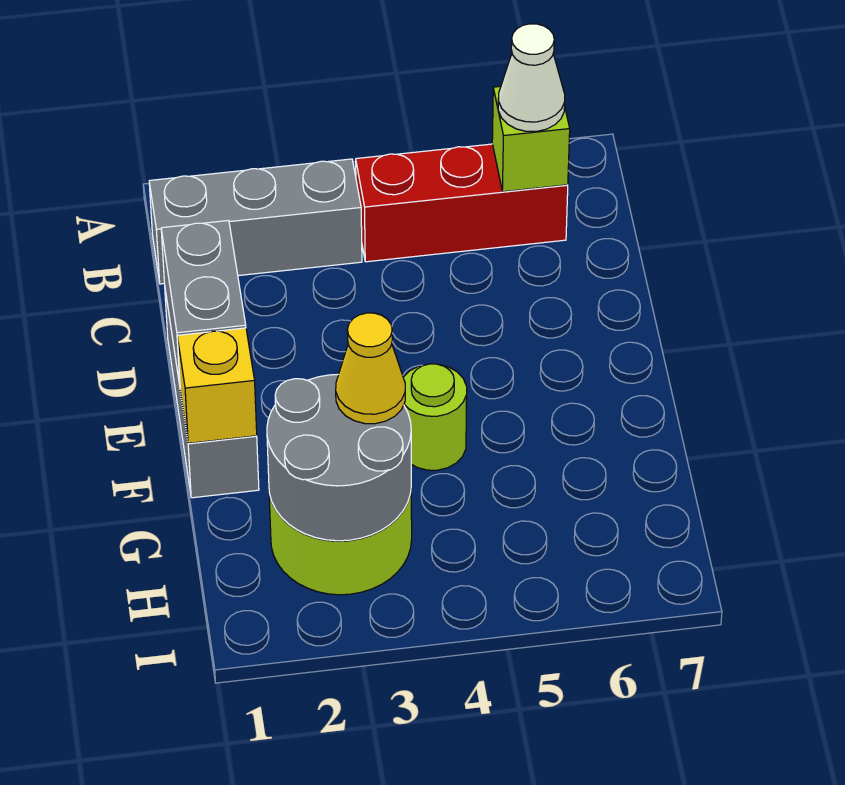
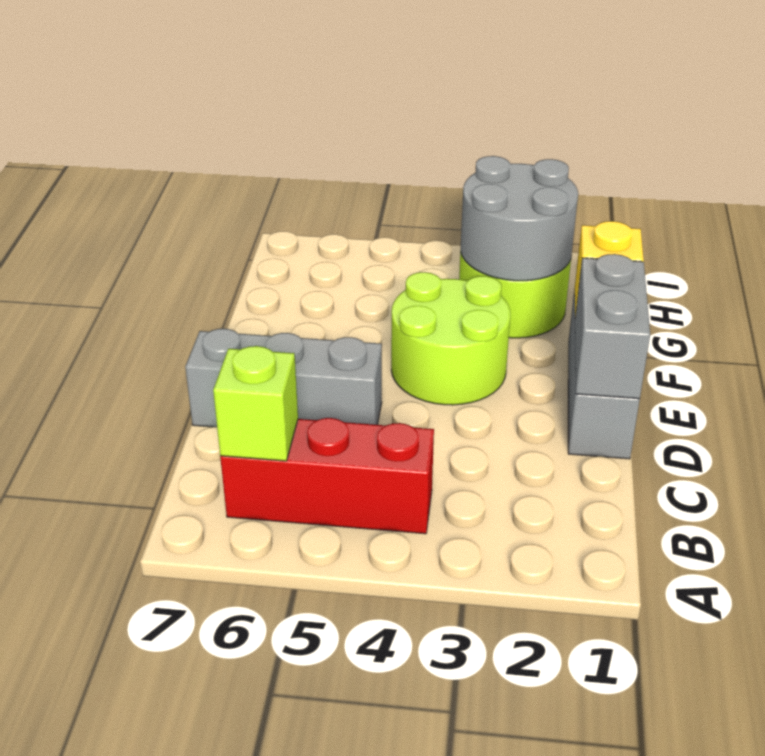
grey brick B1:B3 level 1 -> grey brick D5:D7 level 1
white cone B6 level 3 -> none
lime round brick F4 level 1 -> lime round brick E3:F4 level 1
yellow cone G3 level 3 -> none

